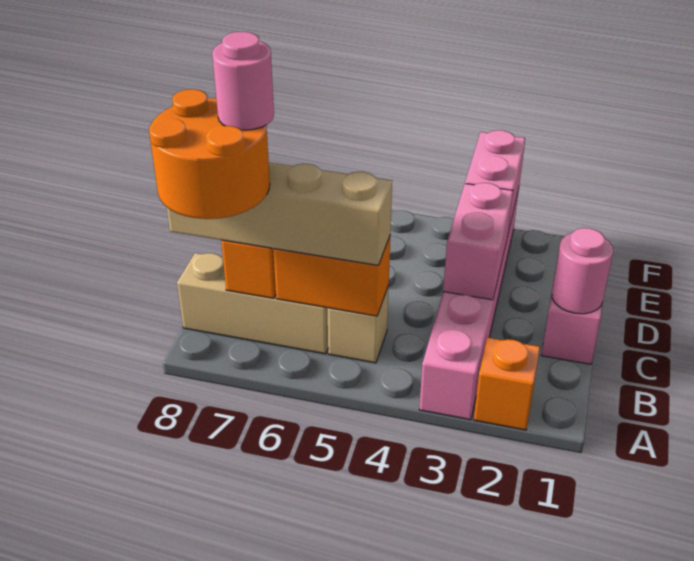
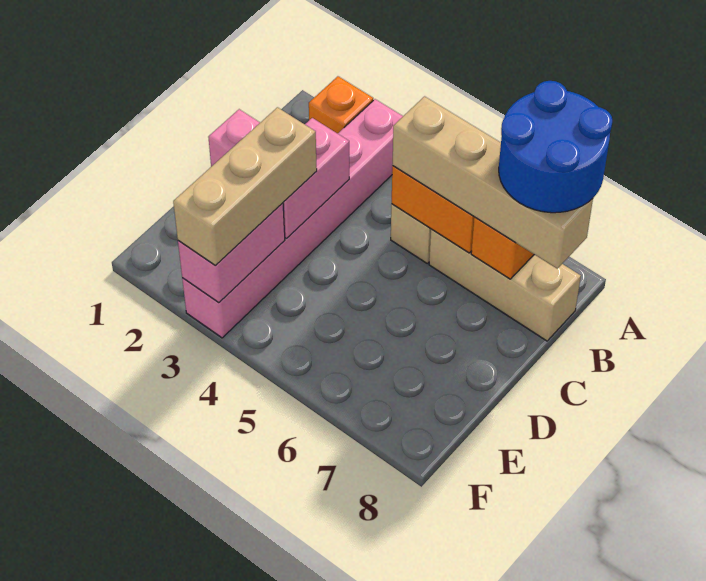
orange round brick A7:B8 level 4 -> blue round brick A7:B8 level 4
pink round brick B7 level 5 -> none
pink round brick C1 level 2 -> none
none -> tan brick D3:F3 level 3

